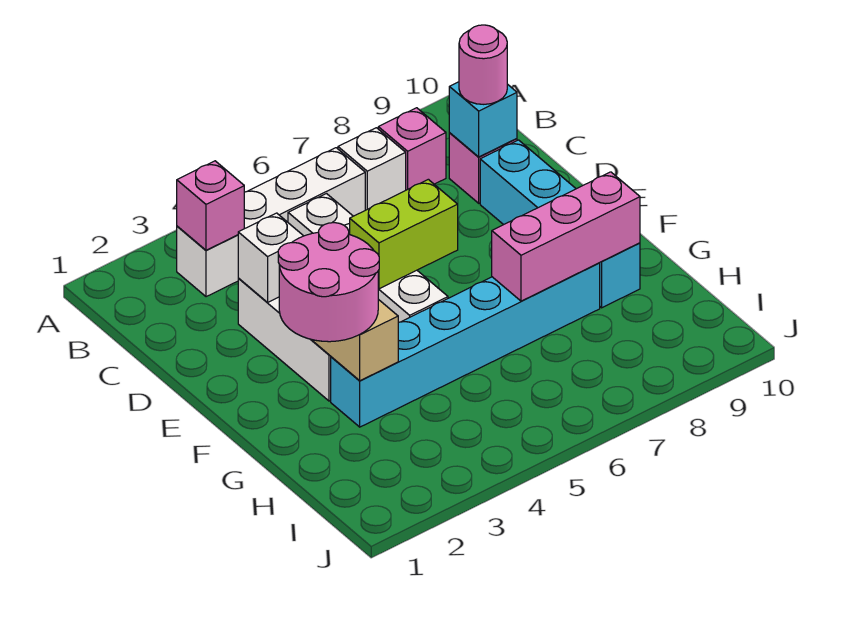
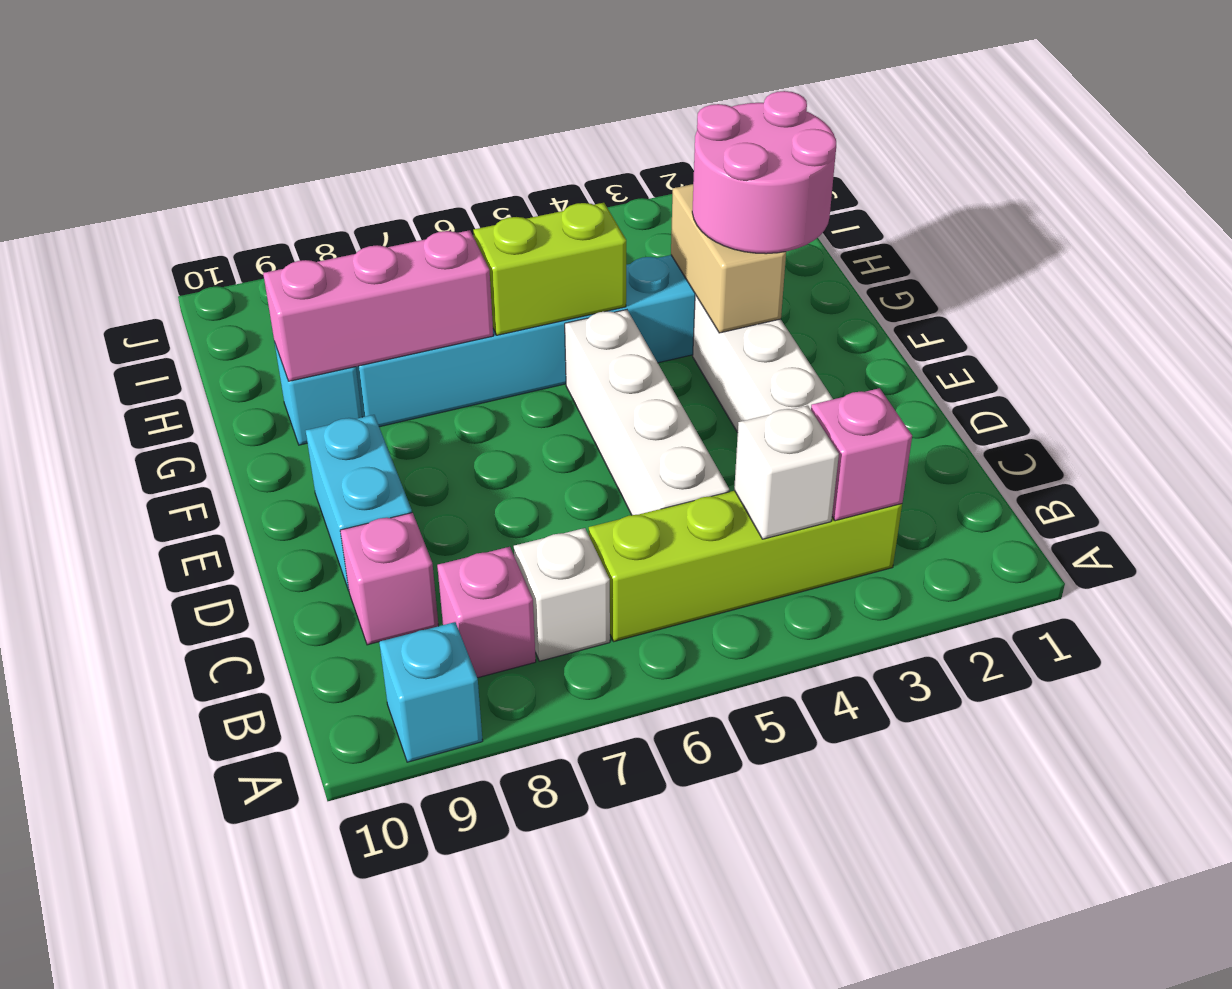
white brick B3:B6 level 1 -> lime brick B3:B6 level 1
cyan brick C9 level 2 -> cyan brick A9 level 1
pink round brick C9 level 3 -> none
white brick D3 level 2 -> white brick B4 level 2
lime brick E5:E6 level 2 -> lime brick G5:G6 level 2

